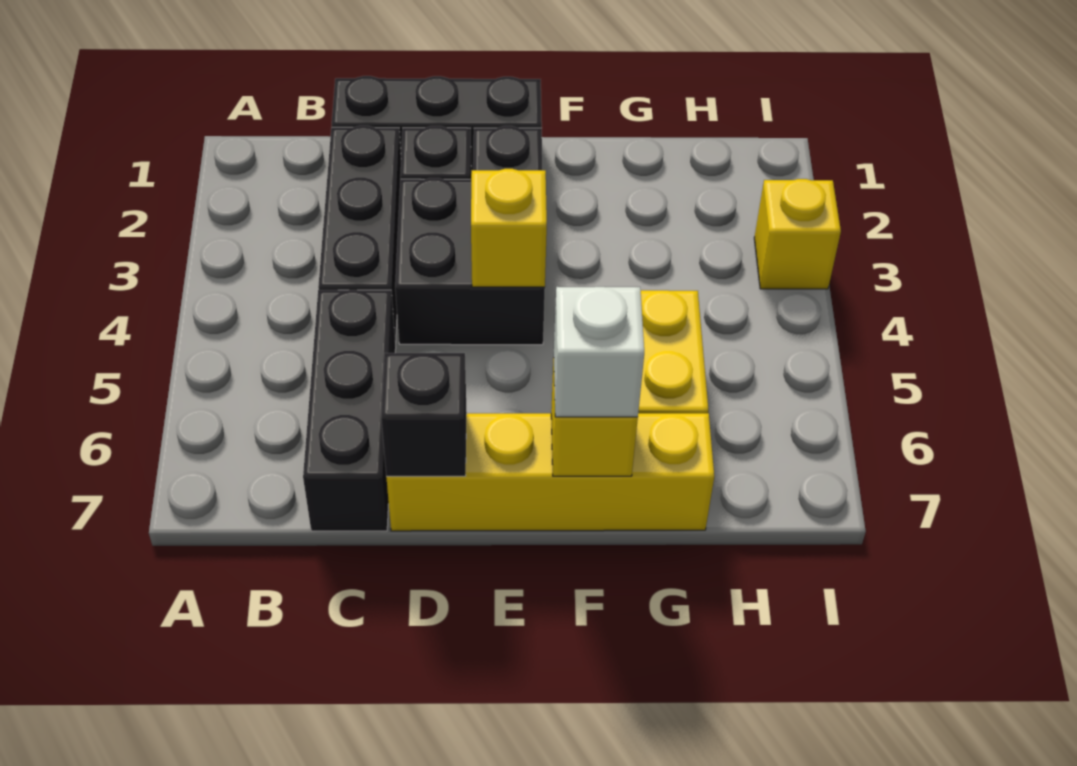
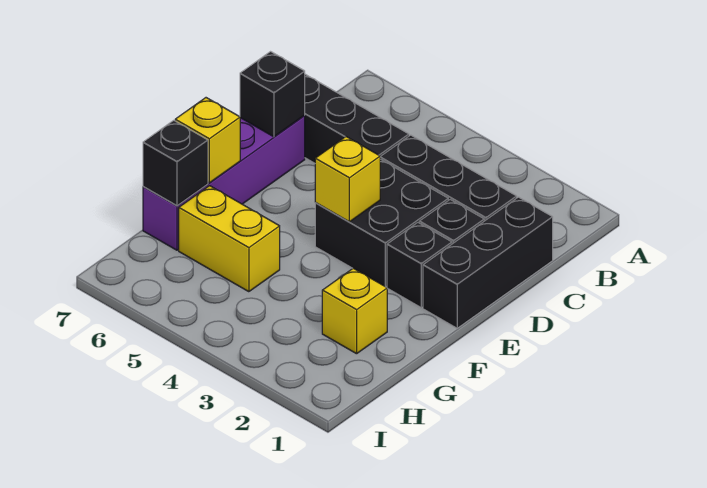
yellow brick D7:G7 level 1 -> purple brick D7:G7 level 1
white brick F7 level 3 -> none
none -> black brick G7 level 2
yellow brick I3 level 1 -> yellow brick G2 level 1

